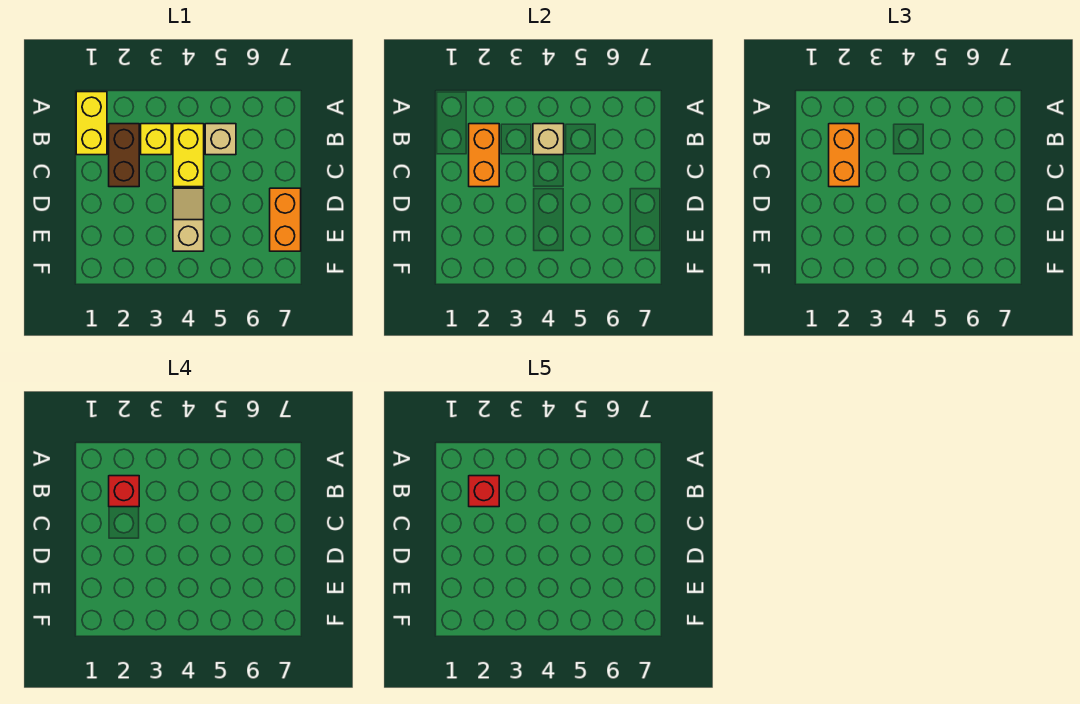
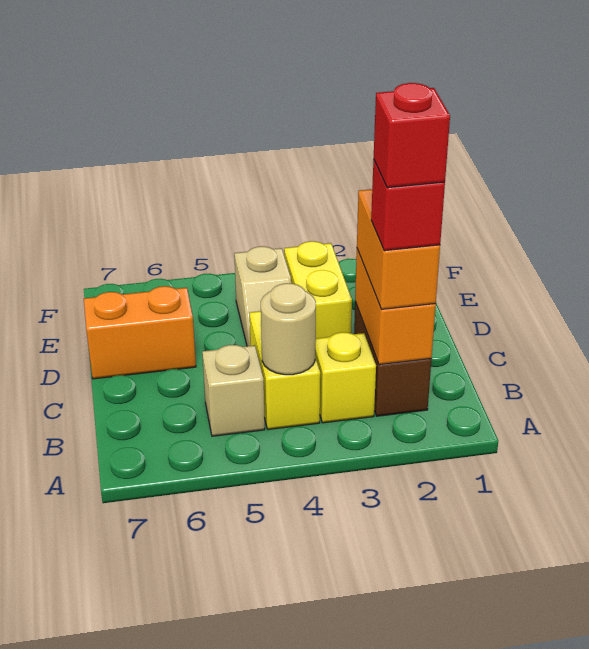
yellow brick A1:B1 level 1 -> yellow brick D3:E3 level 1
tan brick B4 level 2 -> tan round brick B4 level 2
orange brick D7:E7 level 1 -> orange brick D6:D7 level 1

